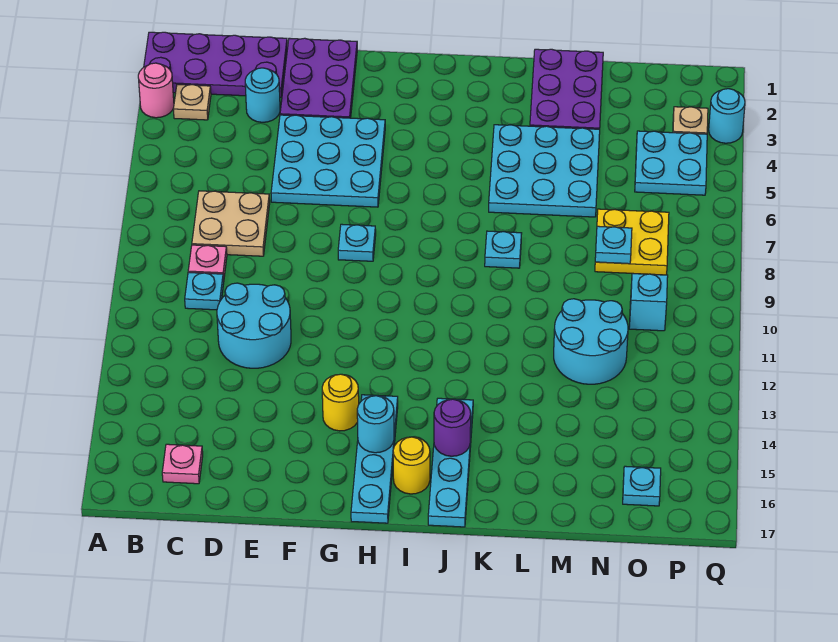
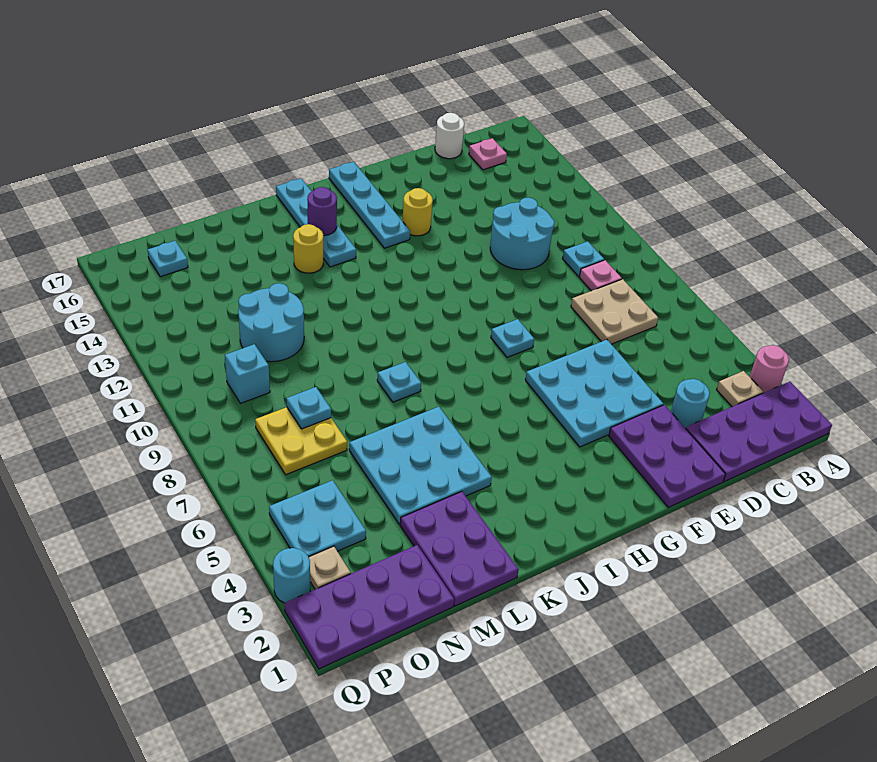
none -> white round brick D17 level 1
cyan round brick H15 level 2 -> none
yellow round brick I16 level 1 -> yellow round brick K14 level 1
none -> purple plate N1:Q2 level 1

